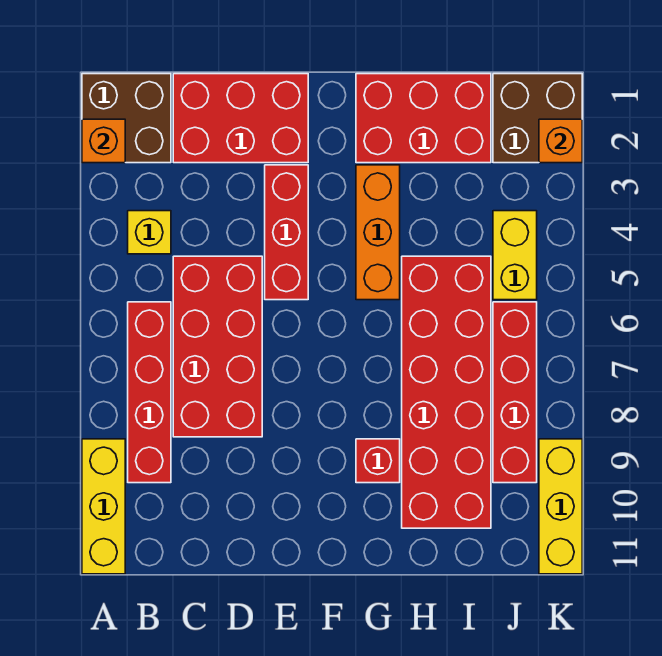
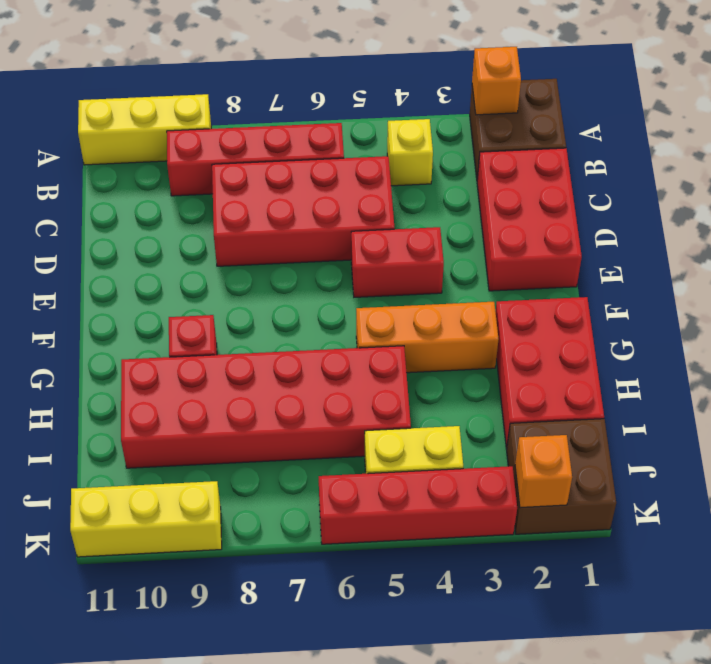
red brick E3:E5 level 1 -> red brick E4:E5 level 1
red brick J6:J9 level 1 -> red brick K3:K6 level 1

